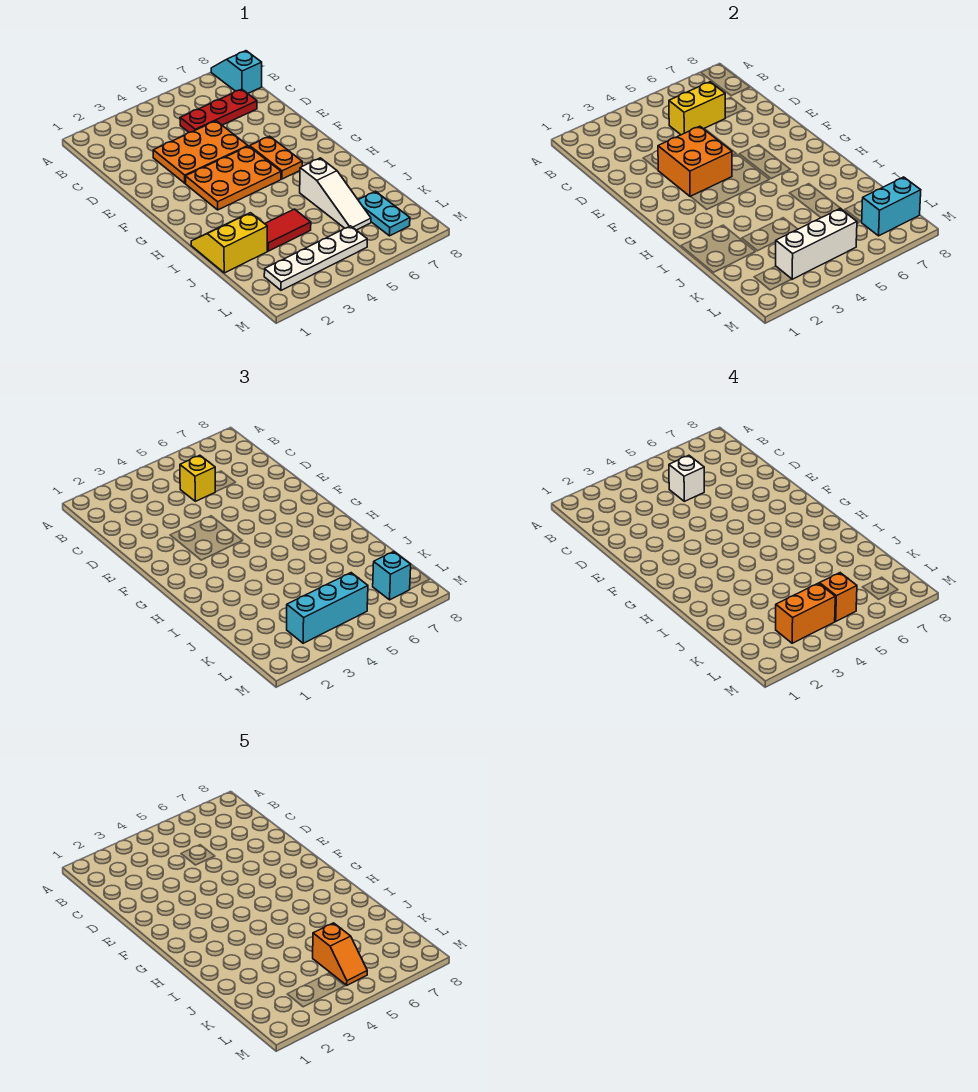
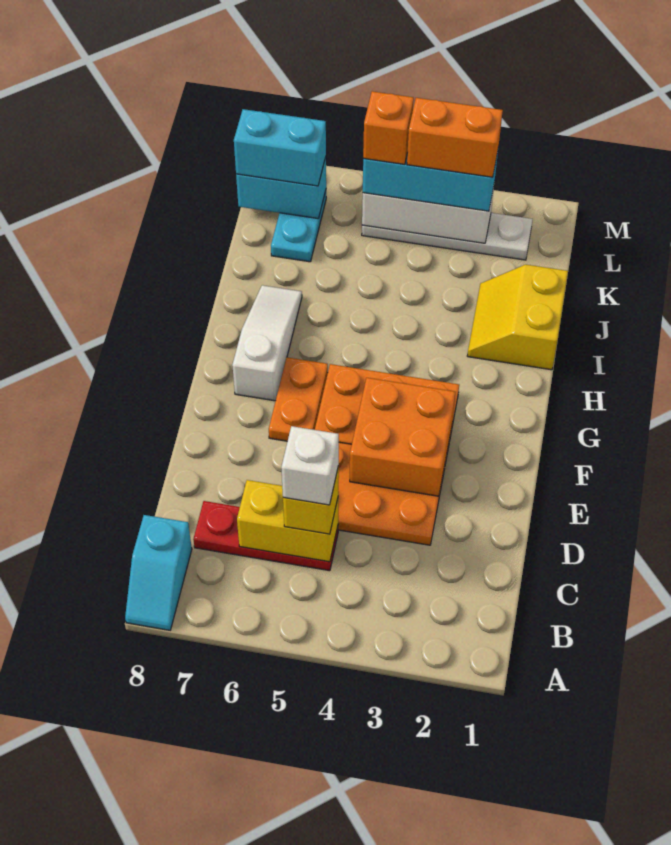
yellow slope I1:J2 level 1 top J -> yellow slope I1:J2 level 1 top 1
white slope I6:K6 level 1 top I -> white slope G7:I7 level 1 top G
red tile J3:J4 level 1 -> none
orange slope K5:L5 level 5 top K -> none
cyan brick L7 level 3 -> cyan brick L7:L8 level 3

